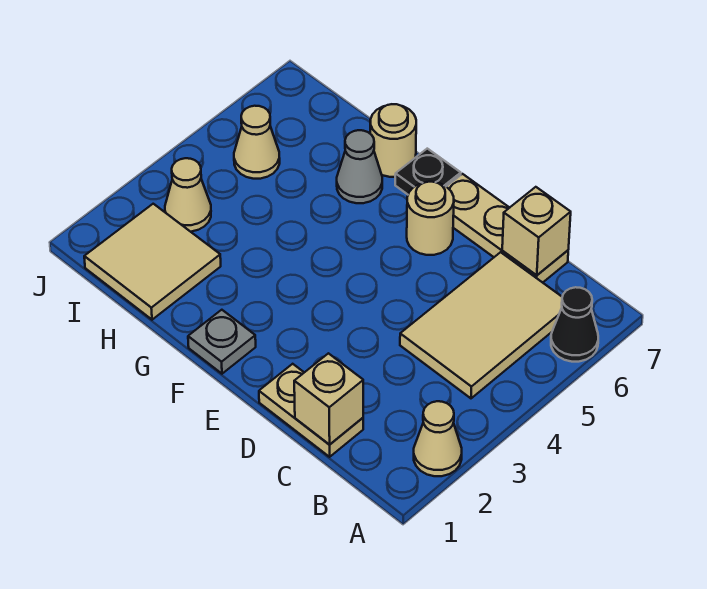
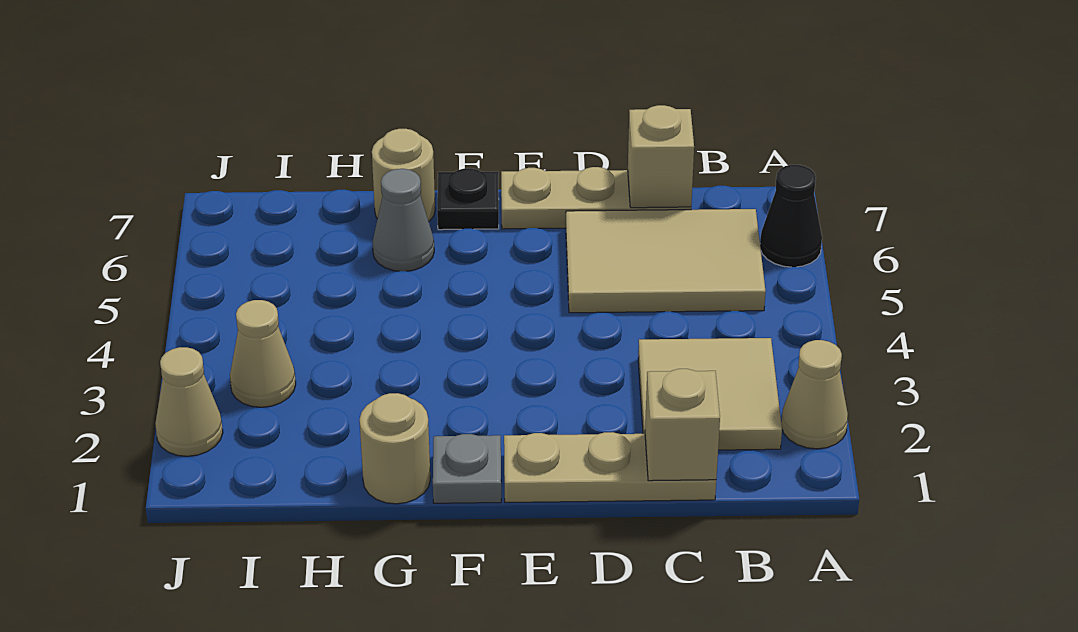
tan tile B4:C6 level 1 -> tan tile B5:D6 level 1
tan plate C1:D1 level 1 -> tan plate C1:E1 level 1
tan round brick E6 level 1 -> tan round brick G1 level 1
tan tile H1:I2 level 1 -> tan tile B2:C3 level 1
tan cone I5 level 1 -> tan cone J2 level 1

